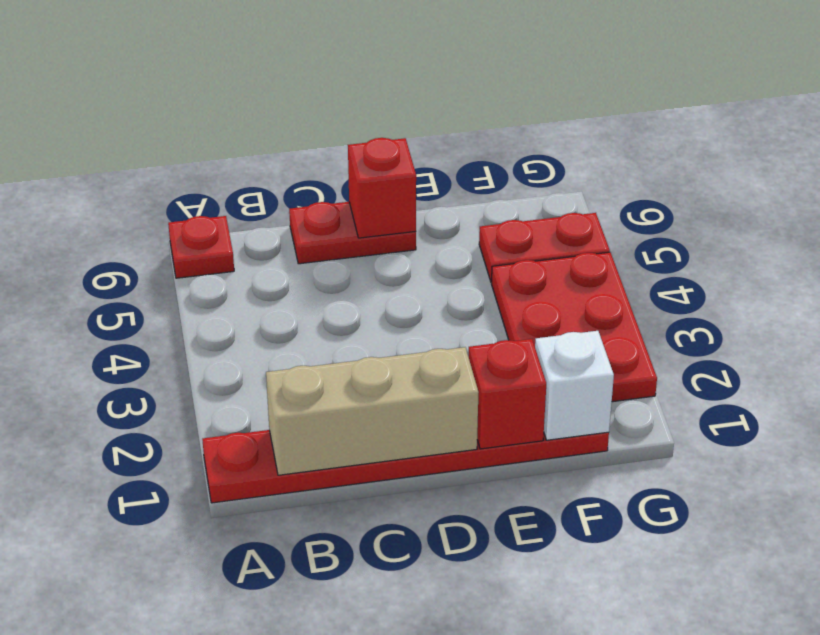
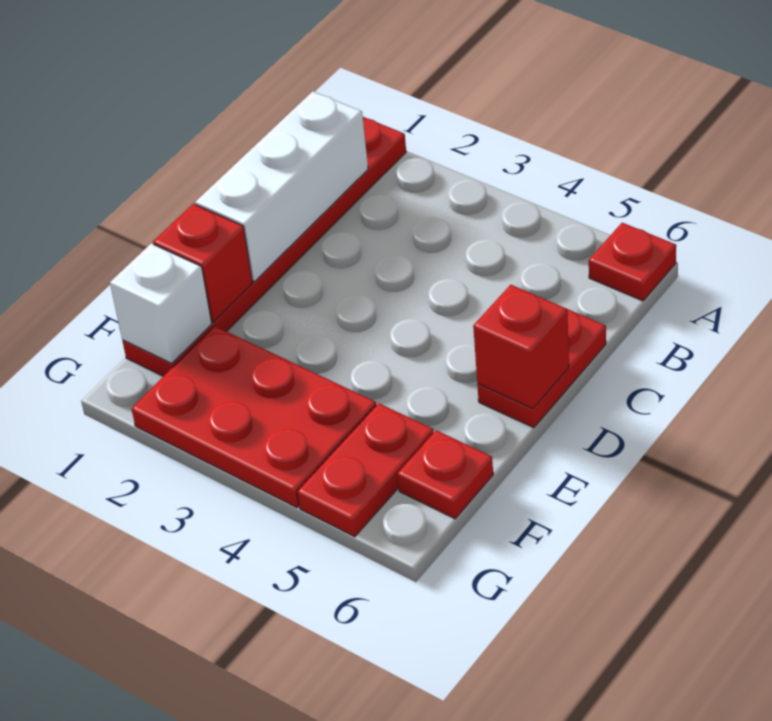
tan brick B1:D1 level 2 -> white brick B1:D1 level 2
none -> red plate F6 level 1

